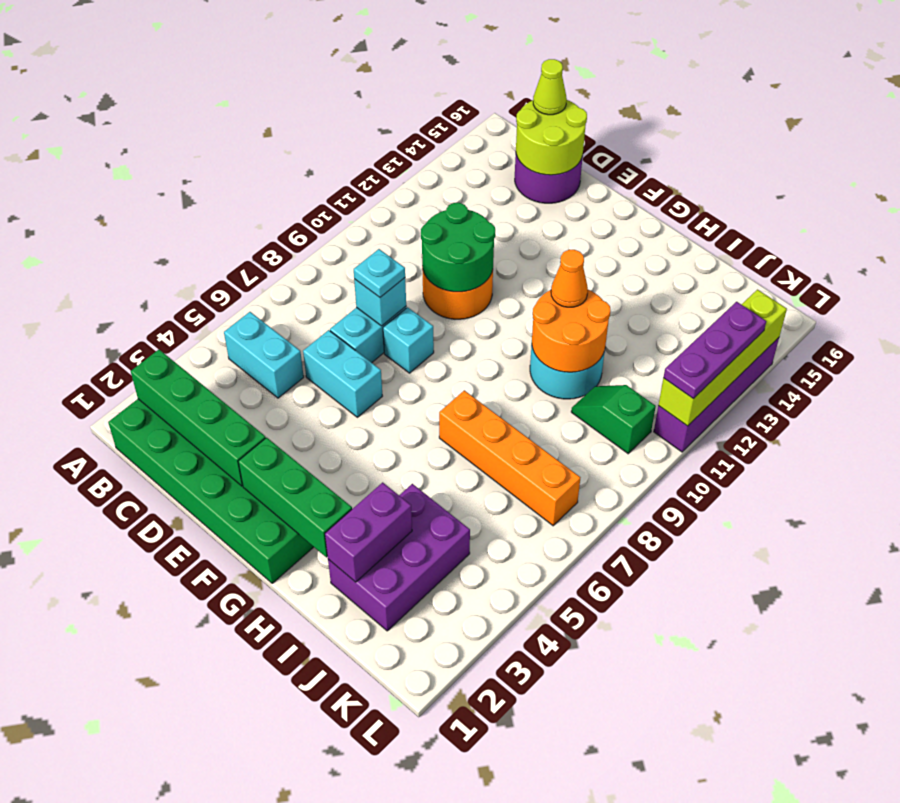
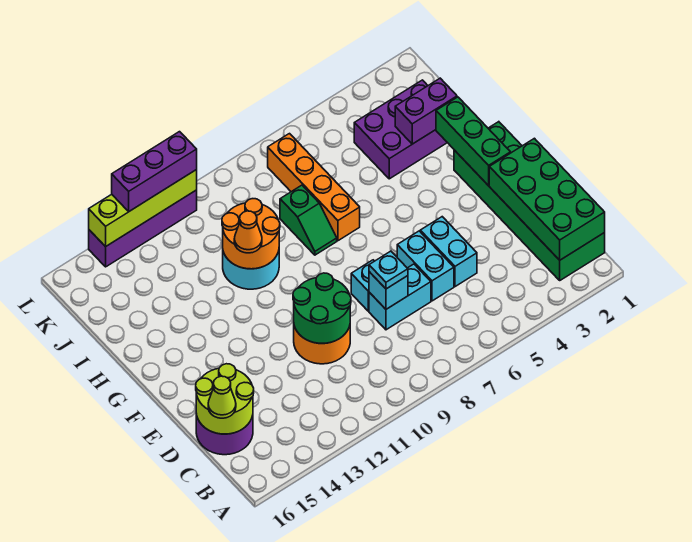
green brick B2:E2 level 2 -> green brick B1:E2 level 2
cyan brick B5:C5 level 1 -> cyan brick D5:E5 level 1
green slope J10:K10 level 1 top K -> green slope H8:I8 level 1 top I
purple plate L11:L13 level 3 -> purple brick L11:L13 level 3

